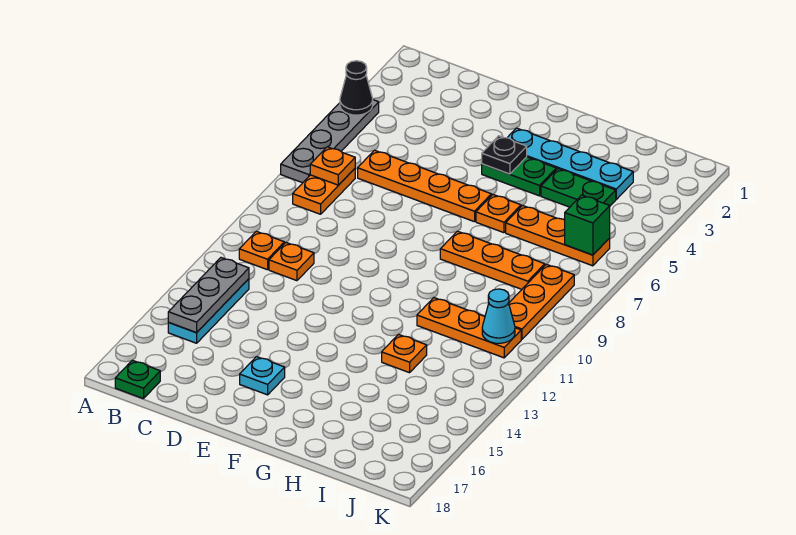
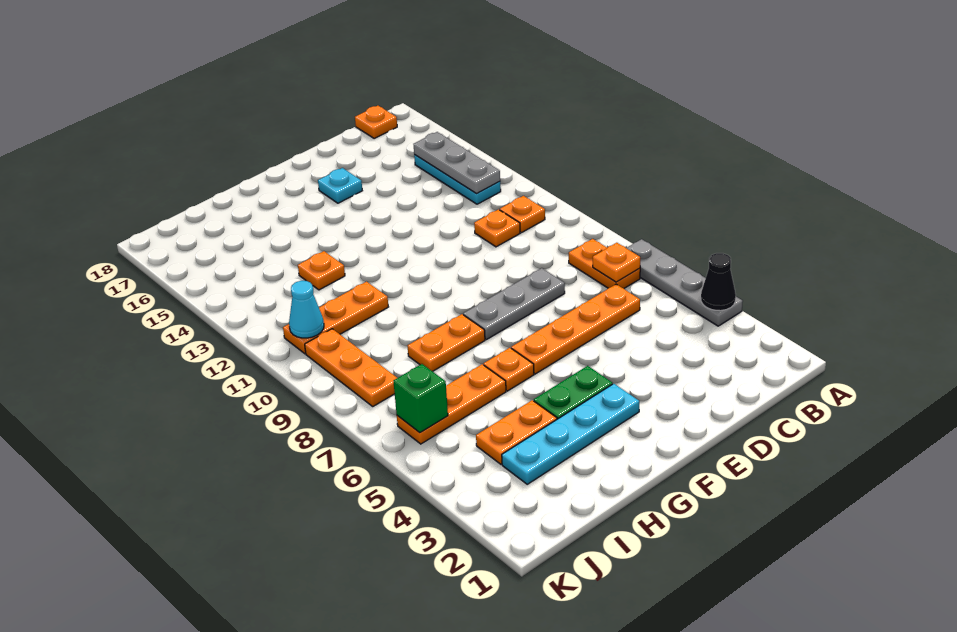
green plate B18 level 1 -> orange plate B18 level 1
none -> grey plate D8:F8 level 1
black plate F4 level 2 -> none
orange plate G8:I8 level 1 -> orange plate G8:H8 level 1
green plate H4:I4 level 1 -> orange plate H4:I4 level 1

